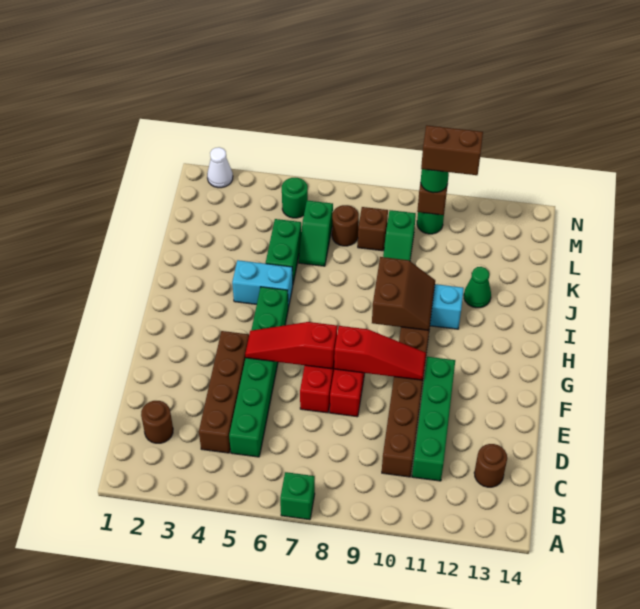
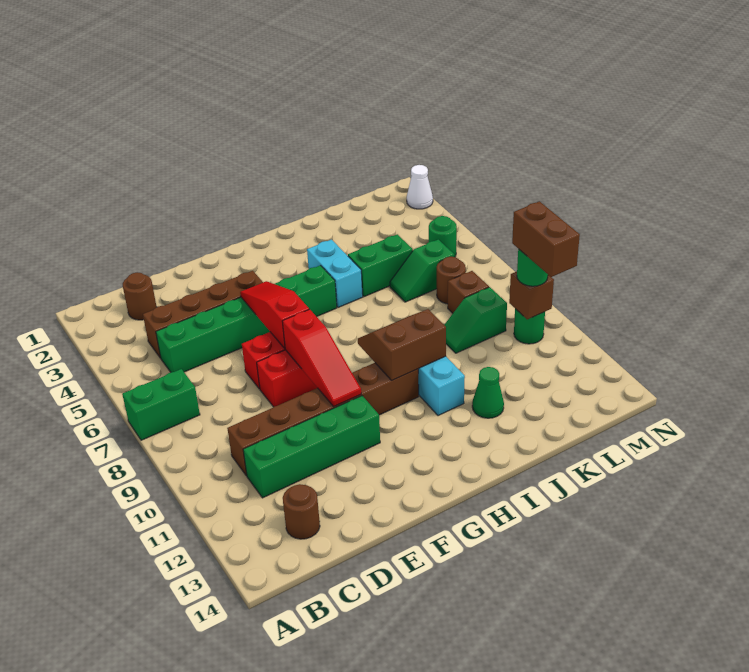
green brick A7 level 1 -> green brick A7:B7 level 1
brown slope H9:I10 level 2 top 9 -> brown slope H9:I10 level 2 top 10

